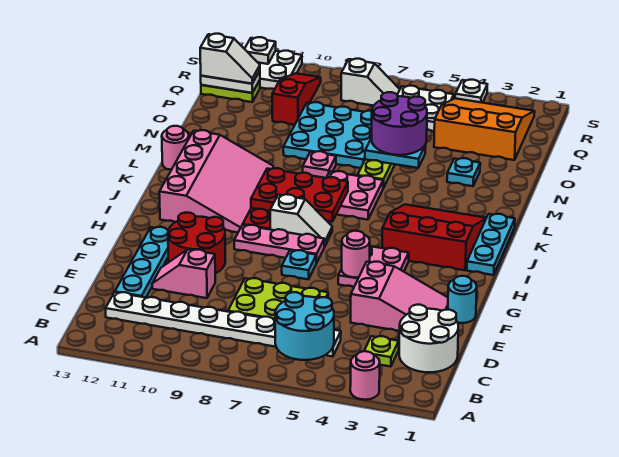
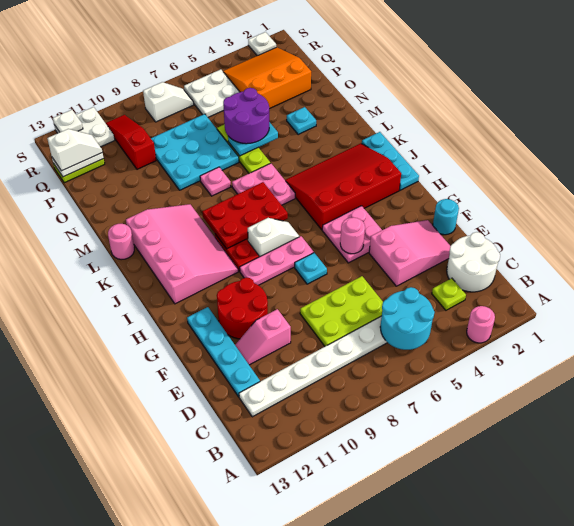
red slope I2:K4 level 1 top I -> red slope I2:K5 level 1 top I
white plate S4 level 1 -> white plate S2 level 1

